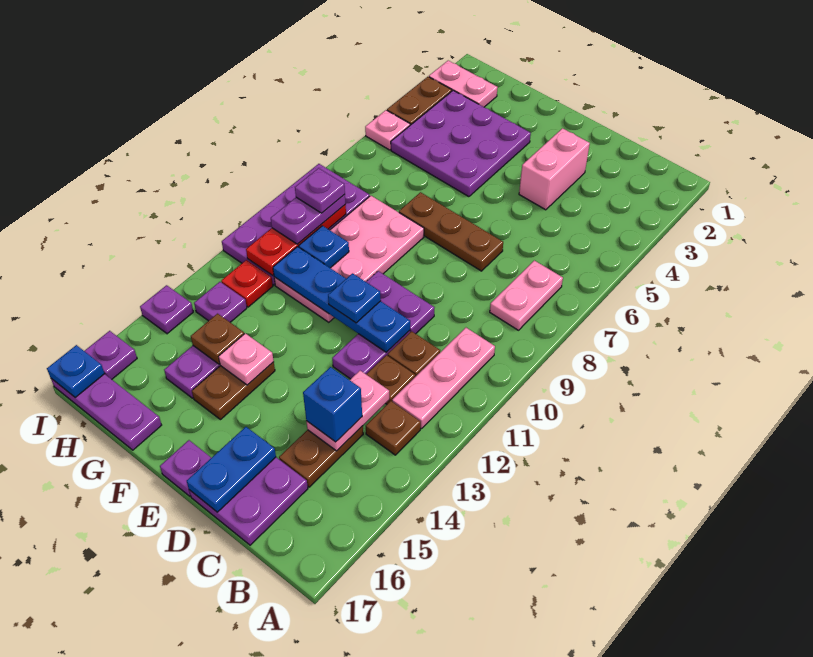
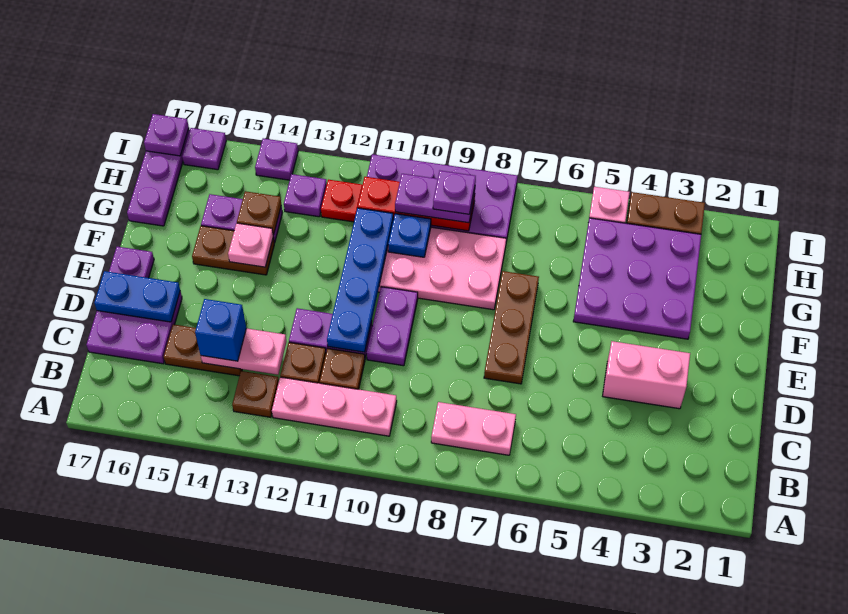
blue plate E11 level 3 -> none
pink plate H2:I2 level 1 -> none
blue plate I17 level 2 -> purple plate I17 level 2

